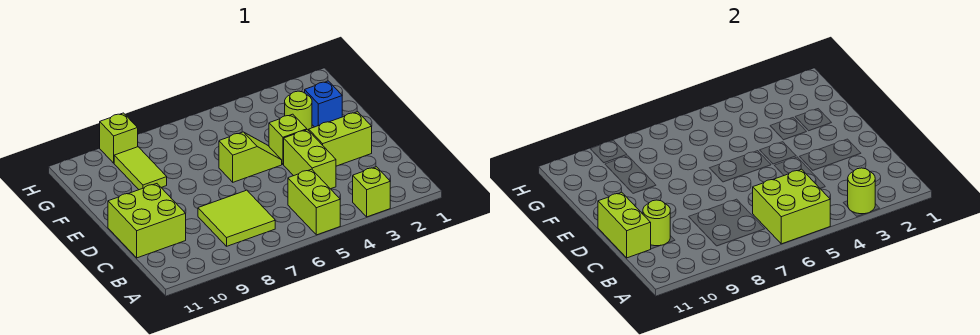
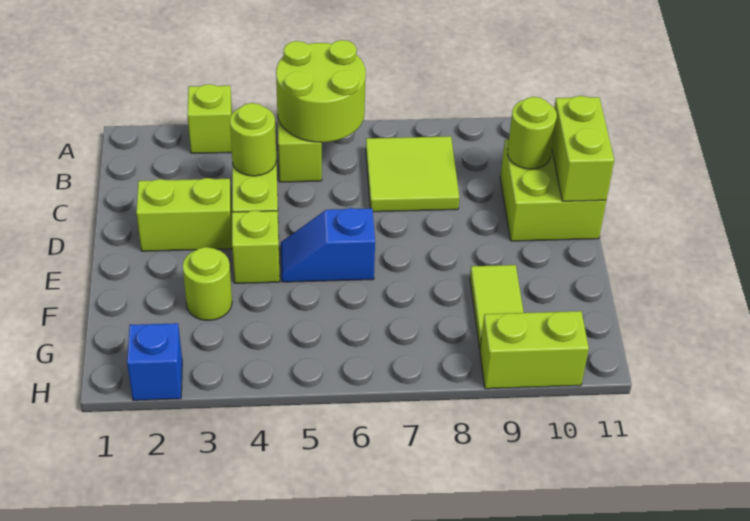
lime round brick A3 level 2 -> lime round brick C4 level 2
lime brick A5:B6 level 2 -> lime round brick A5:B6 level 2
lime slope E5:E6 level 1 top 6 -> blue slope E5:E6 level 1 top 6
blue brick F2 level 1 -> blue brick H2 level 1
lime brick H9 level 1 -> lime brick H9:H10 level 1

